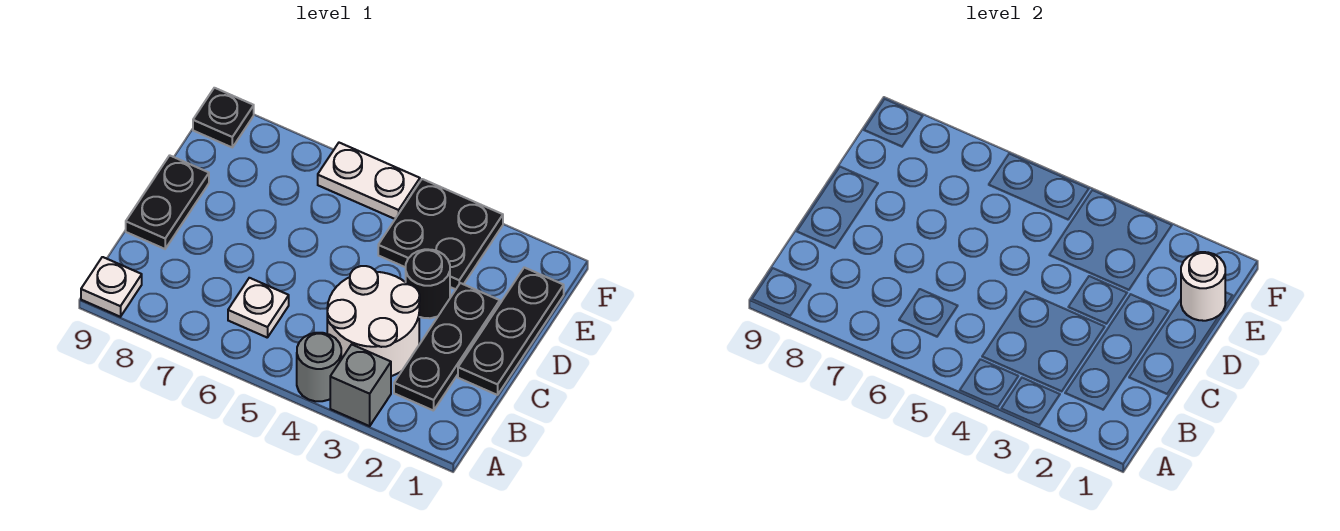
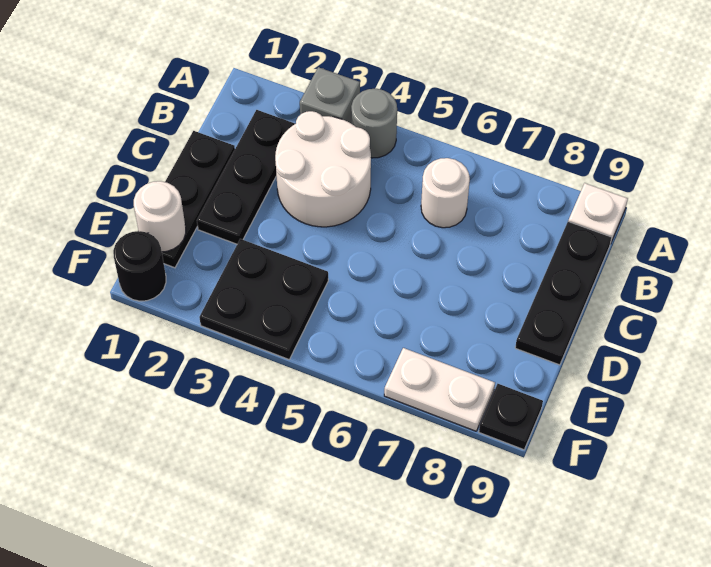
white plate B6 level 1 -> white round brick B6 level 1
black plate C9:D9 level 1 -> black plate B9:D9 level 1
black round brick D3 level 1 -> black round brick F1 level 1
white plate F5:F6 level 1 -> white plate F7:F8 level 1

